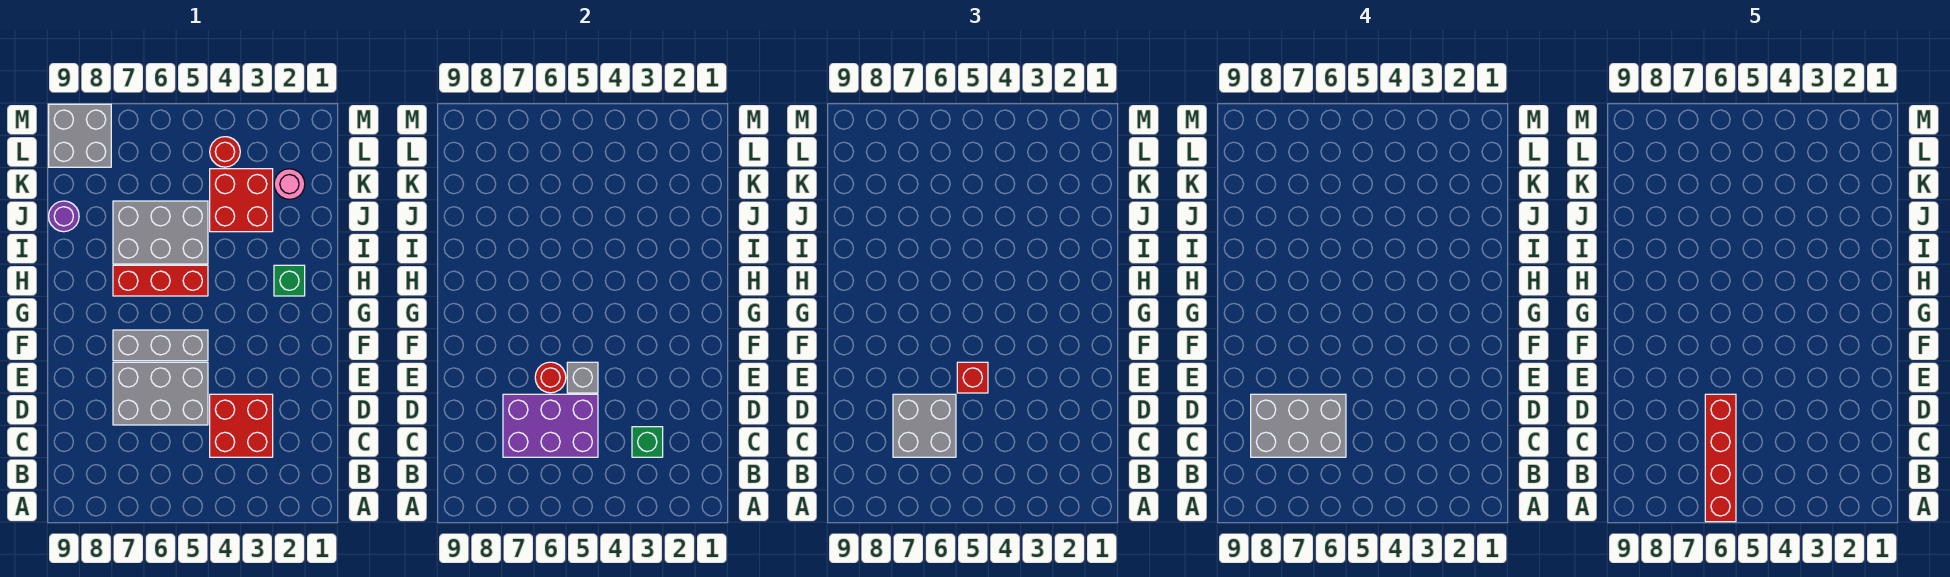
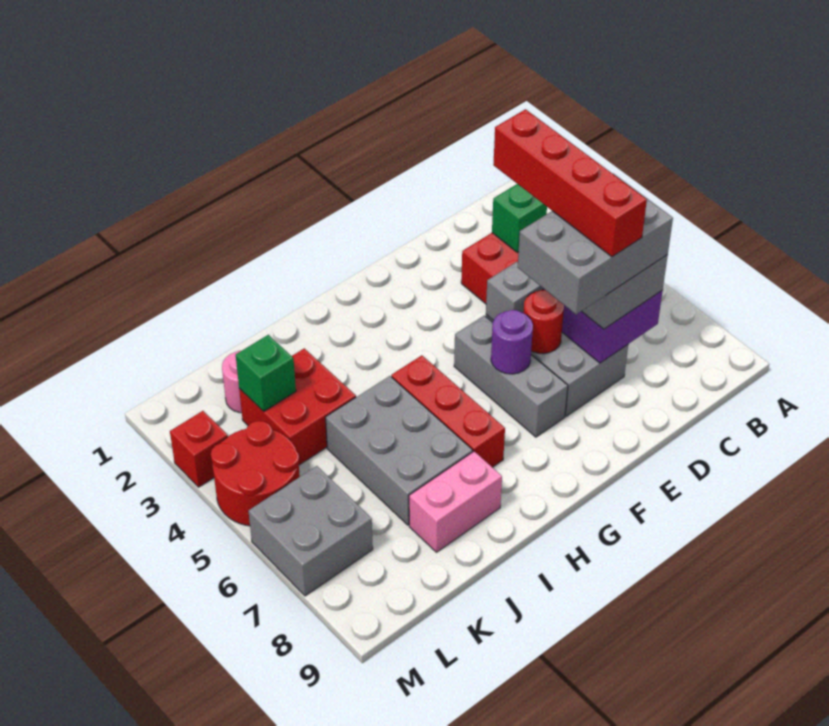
red brick A6:D6 level 5 -> red brick D4:D7 level 5
grey brick C6:D8 level 4 -> grey brick C6:E7 level 4
red brick E5 level 3 -> red brick M3 level 1
green brick H2 level 1 -> green brick K3 level 2
none -> pink brick I8:J8 level 1
purple round brick J9 level 1 -> purple round brick F6 level 2
red round brick L4 level 1 -> red round brick L4:M5 level 1
grey brick L8:M9 level 1 -> grey brick L6:M7 level 1

